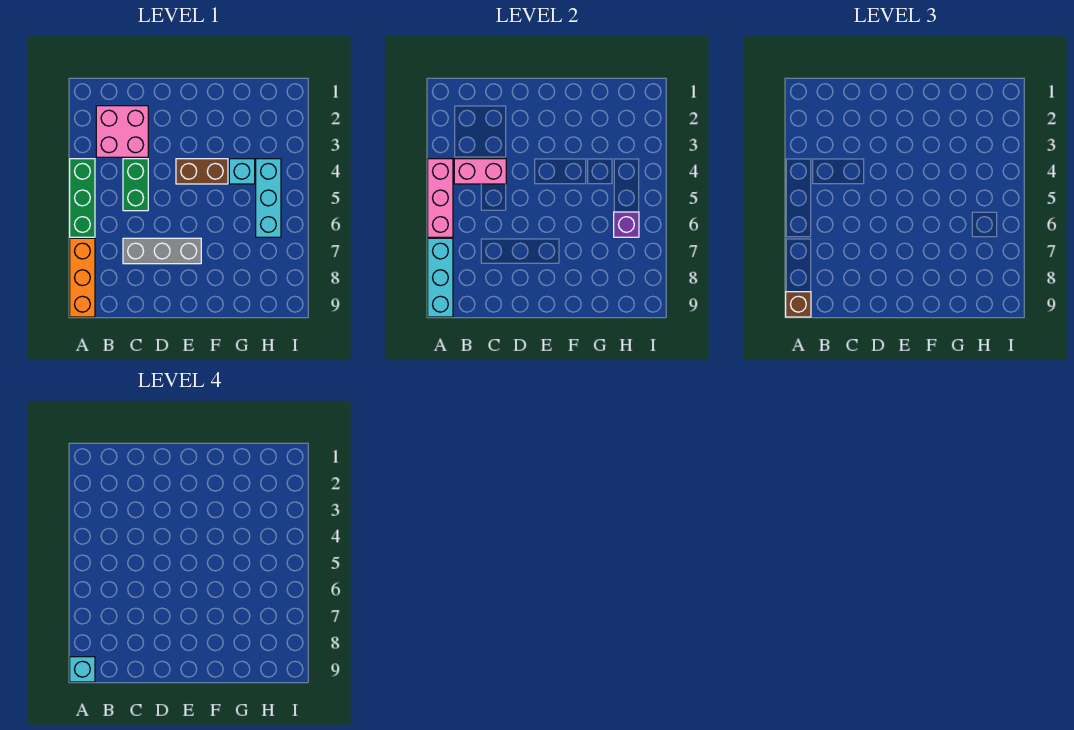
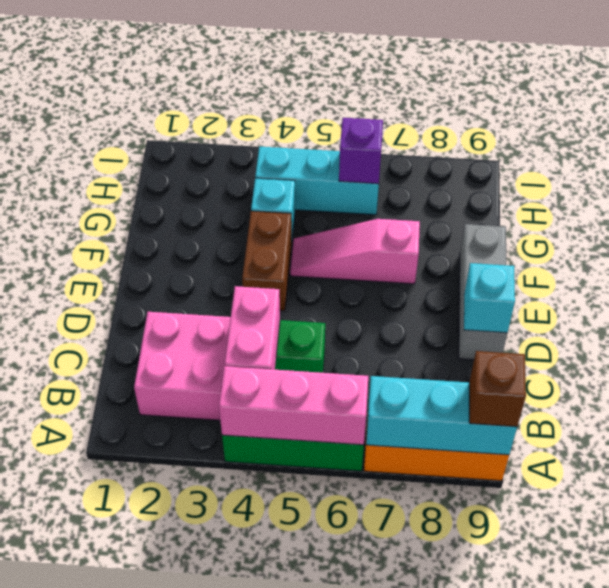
cyan brick A9 level 4 -> cyan brick D9 level 2
grey brick C7:E7 level 1 -> grey brick D9:F9 level 1
none -> pink slope F5:F7 level 1 top 7

